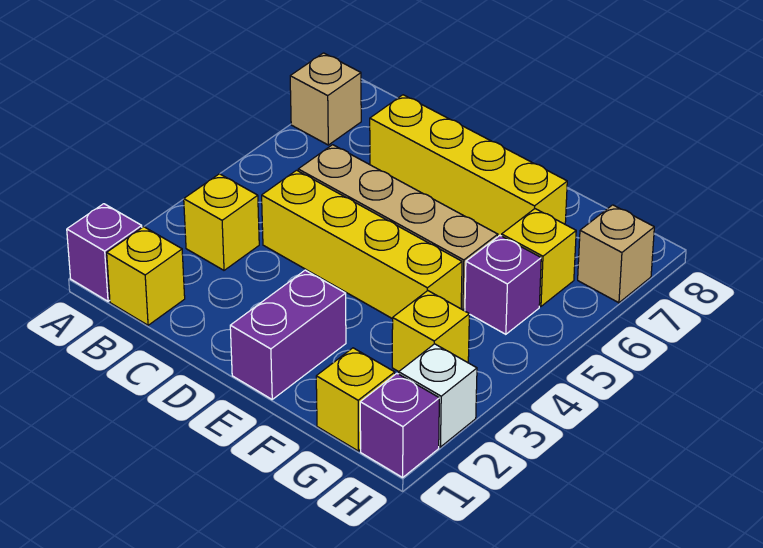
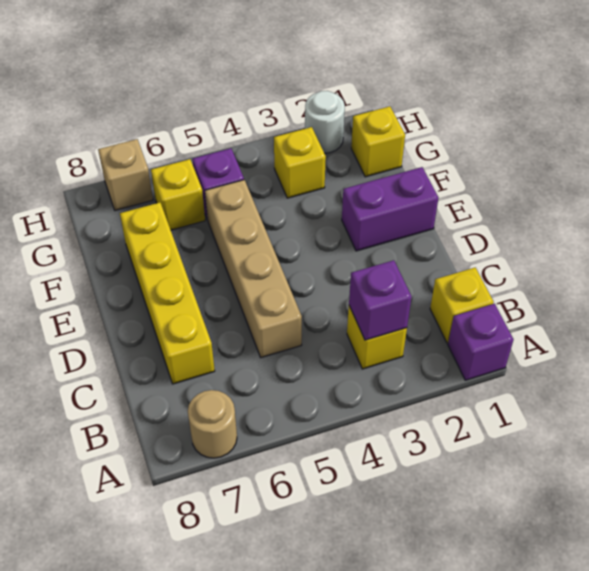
tan brick A7 level 1 -> tan round brick A7 level 1
yellow brick C4:F4 level 1 -> none
purple brick H1 level 1 -> purple brick B3 level 2
white brick H2 level 1 -> white round brick H2 level 1

